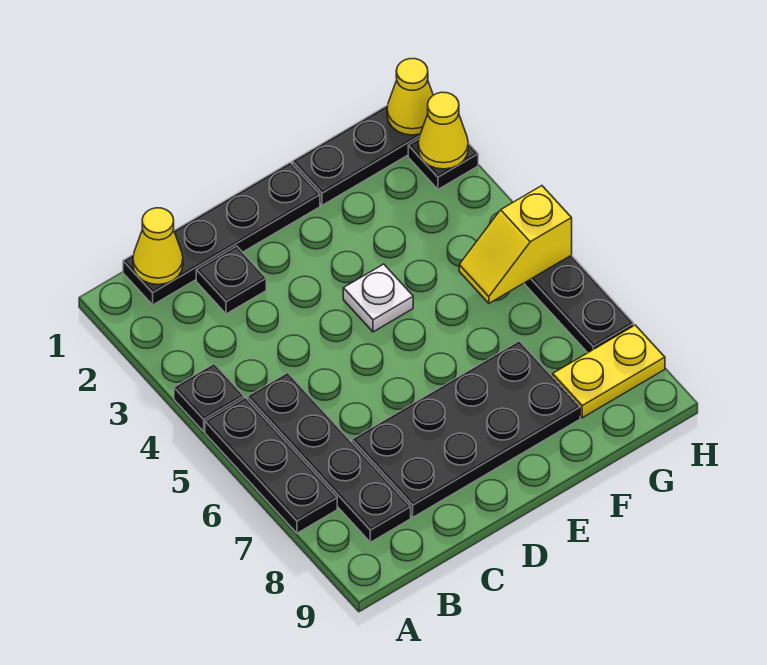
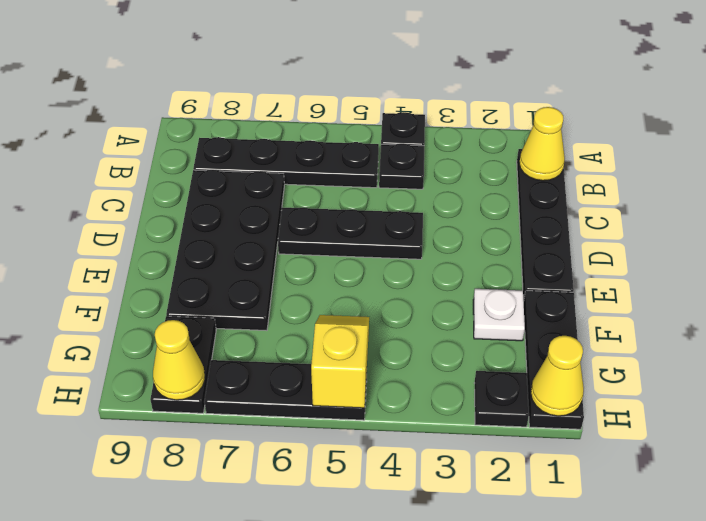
black plate A5:A7 level 1 -> black plate D4:D6 level 1
black plate C2 level 1 -> black plate B4 level 1
white plate E4 level 1 -> white plate F2 level 1
yellow plate G8:H8 level 1 -> black plate G8:H8 level 1
yellow cone H2 level 2 -> yellow cone H8 level 2

